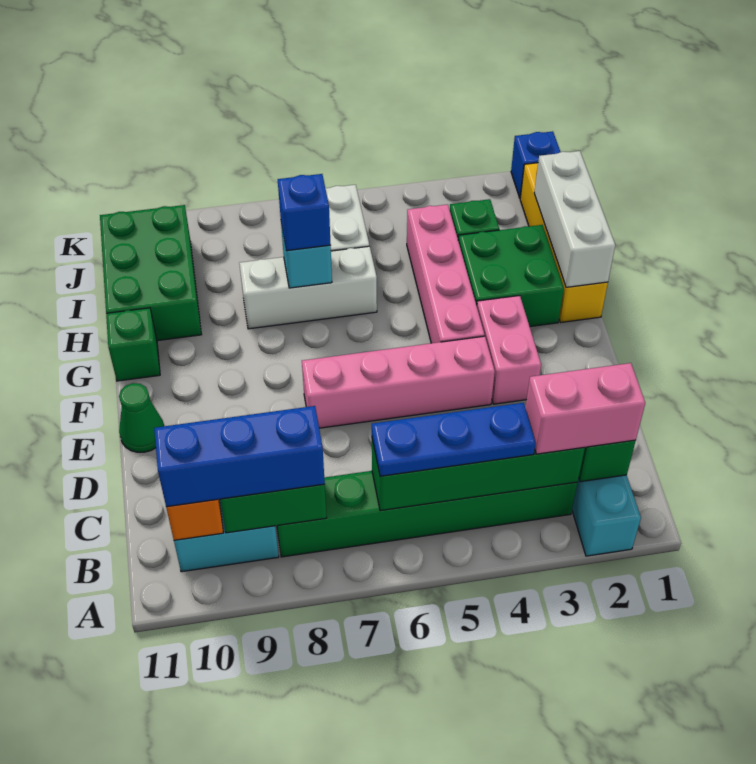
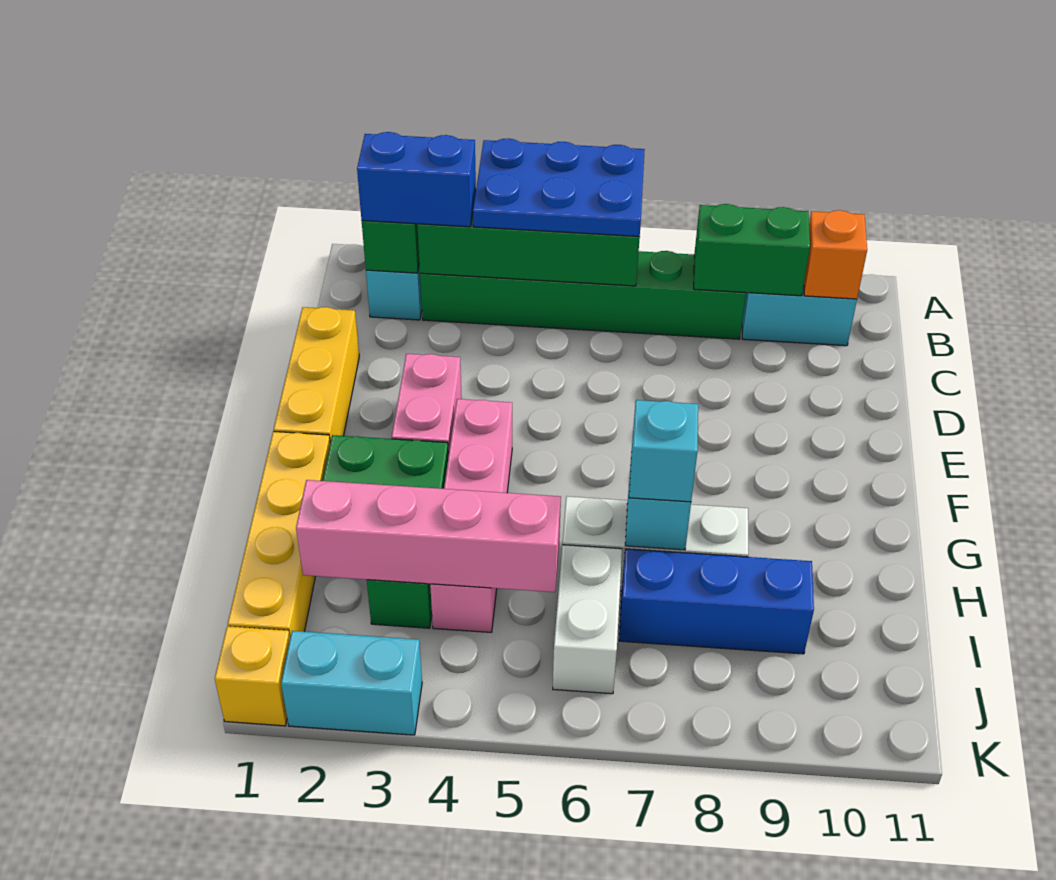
pink brick B2:B3 level 3 -> blue brick B2:B3 level 3
blue plate B4:B6 level 3 -> blue plate A4:B6 level 3
blue brick B8:B10 level 3 -> blue brick I7:I9 level 1
none -> yellow brick D1:F1 level 1
pink brick E4:E7 level 1 -> pink brick I2:I5 level 2
green cone E11 level 1 -> none
white brick G1:I1 level 2 -> none
green brick G11 level 1 -> none
blue brick H7 level 3 -> cyan brick H7 level 3
green brick H10:J11 level 1 -> none
blue brick K1 level 1 -> yellow brick K1 level 1
none -> cyan brick K2:K3 level 1

